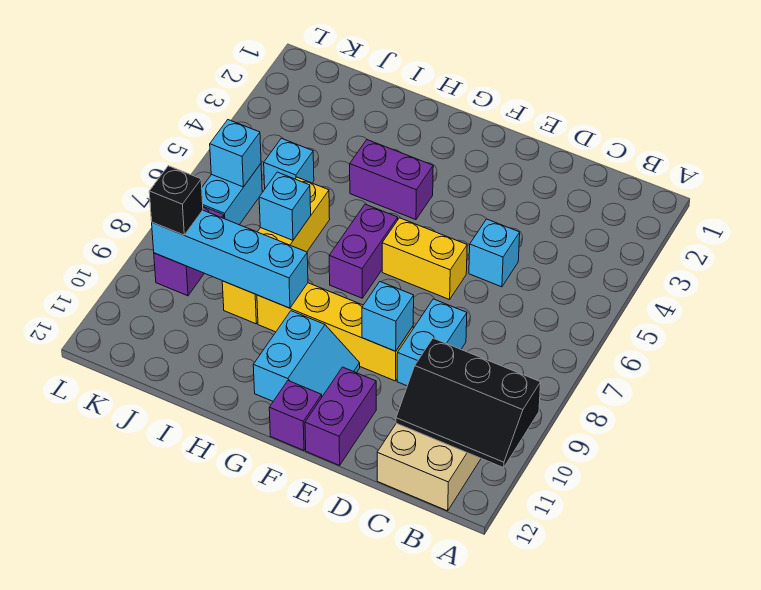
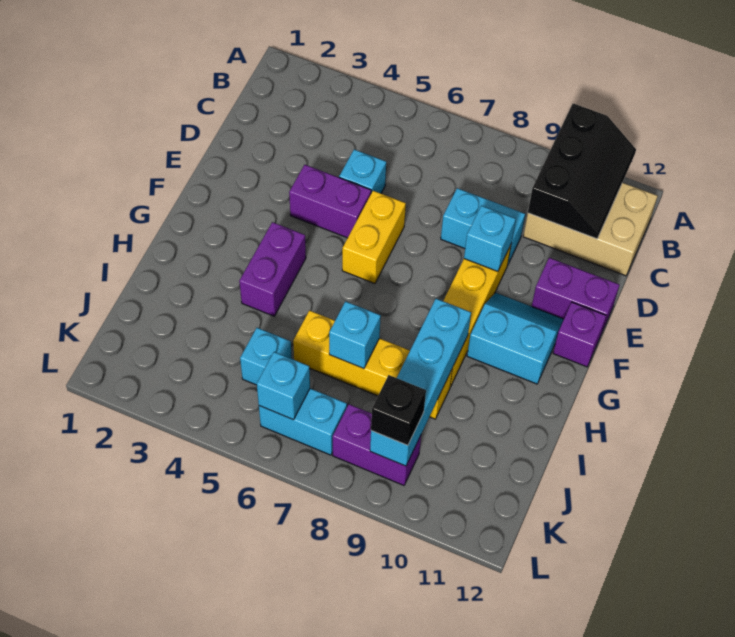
purple brick G6:G7 level 1 -> purple brick E4:E5 level 1

